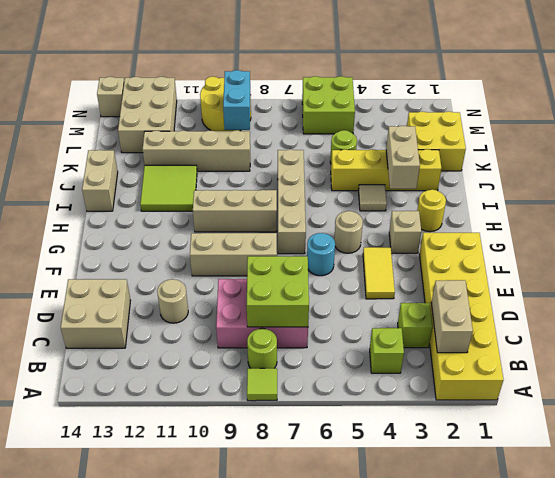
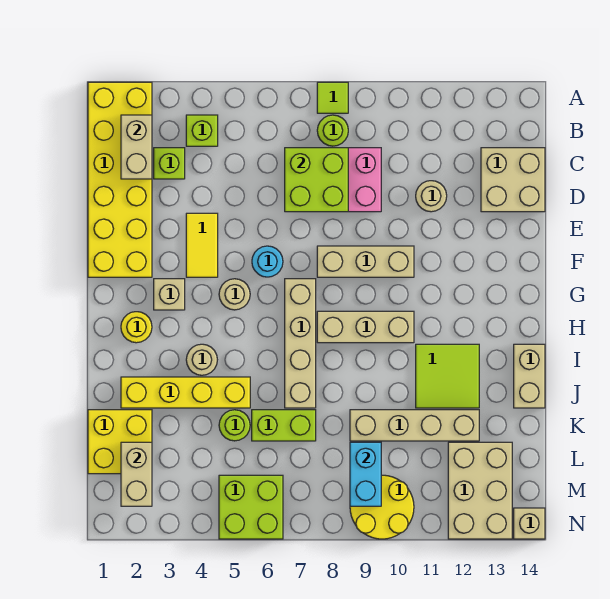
tan brick I3:J3 level 2 -> tan brick L2:M2 level 2
tan tile I4 level 1 -> tan round brick I4 level 1
none -> lime brick K6:K7 level 1

